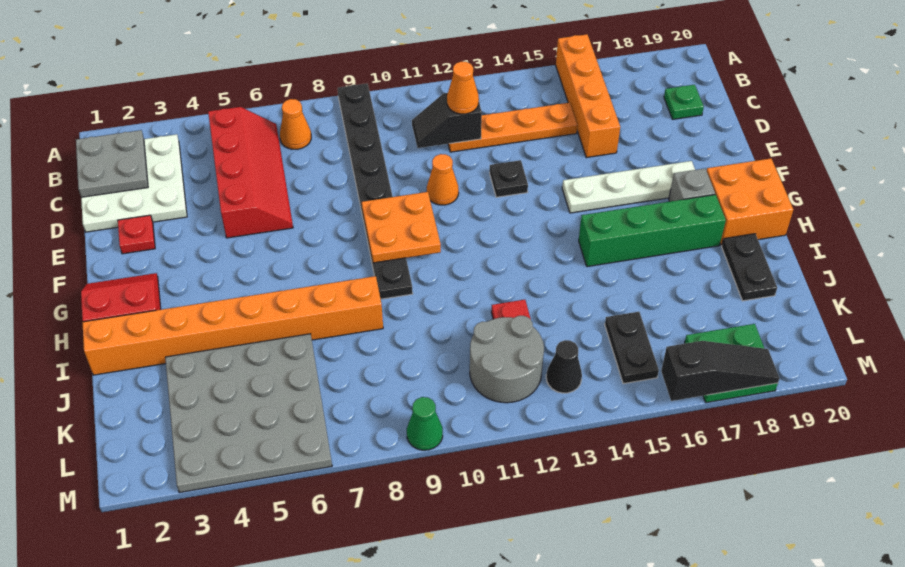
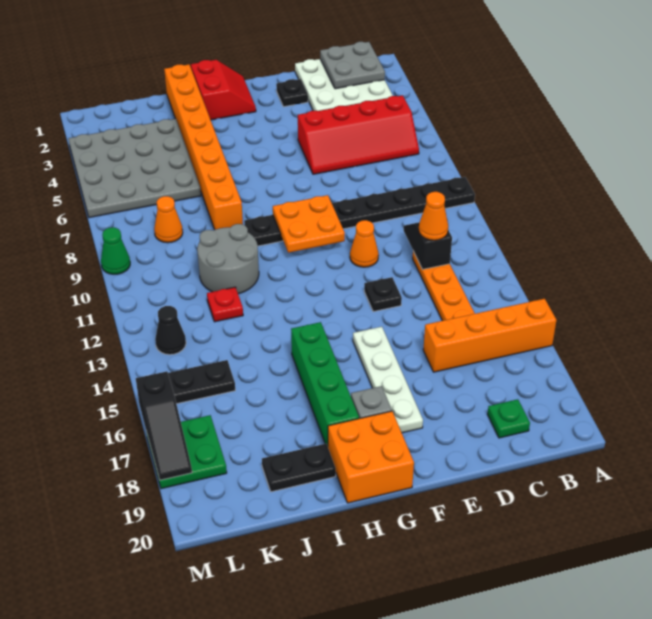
orange cone B7 level 1 -> orange cone K8 level 1
red plate E2 level 1 -> black plate E2 level 1
grey round brick K11:L12 level 1 -> grey round brick I10:J11 level 1

